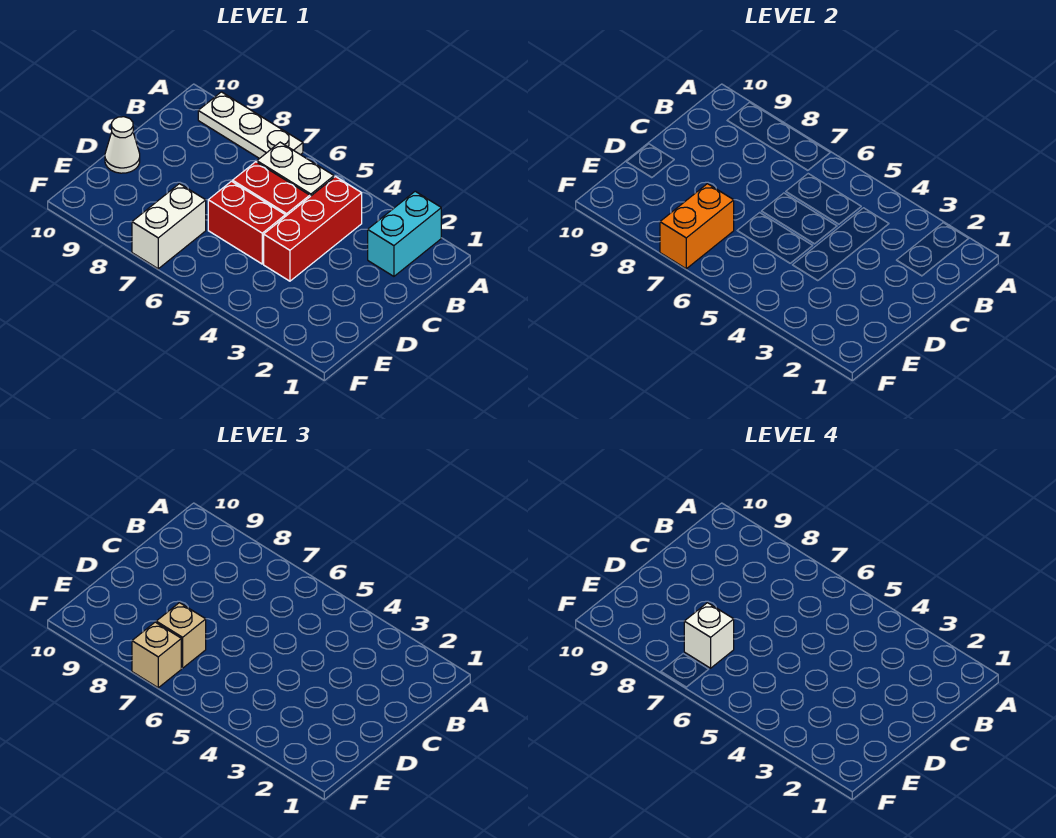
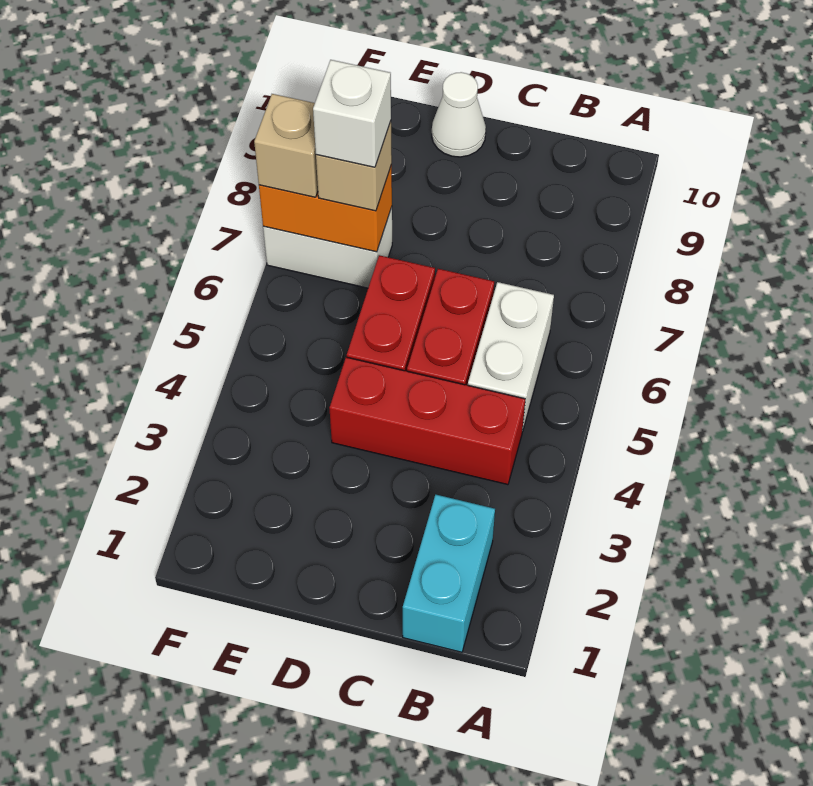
cyan brick A2:B2 level 1 -> cyan brick B1:B2 level 1
white plate A7:A9 level 1 -> none

